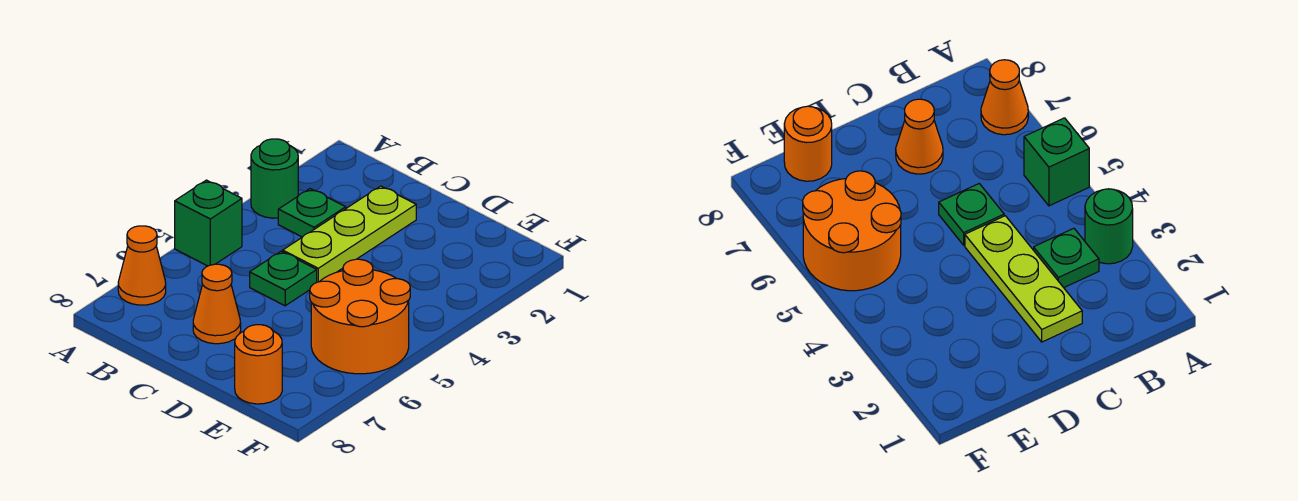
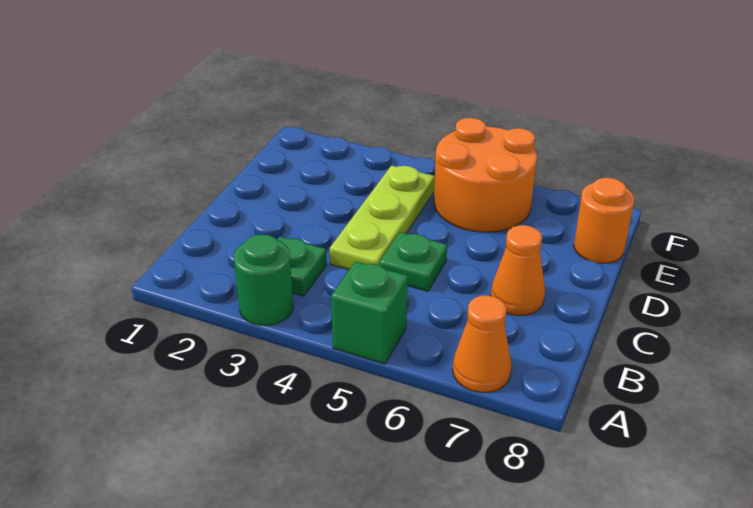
lime plate C2:C4 level 1 -> lime plate C4:E4 level 1

